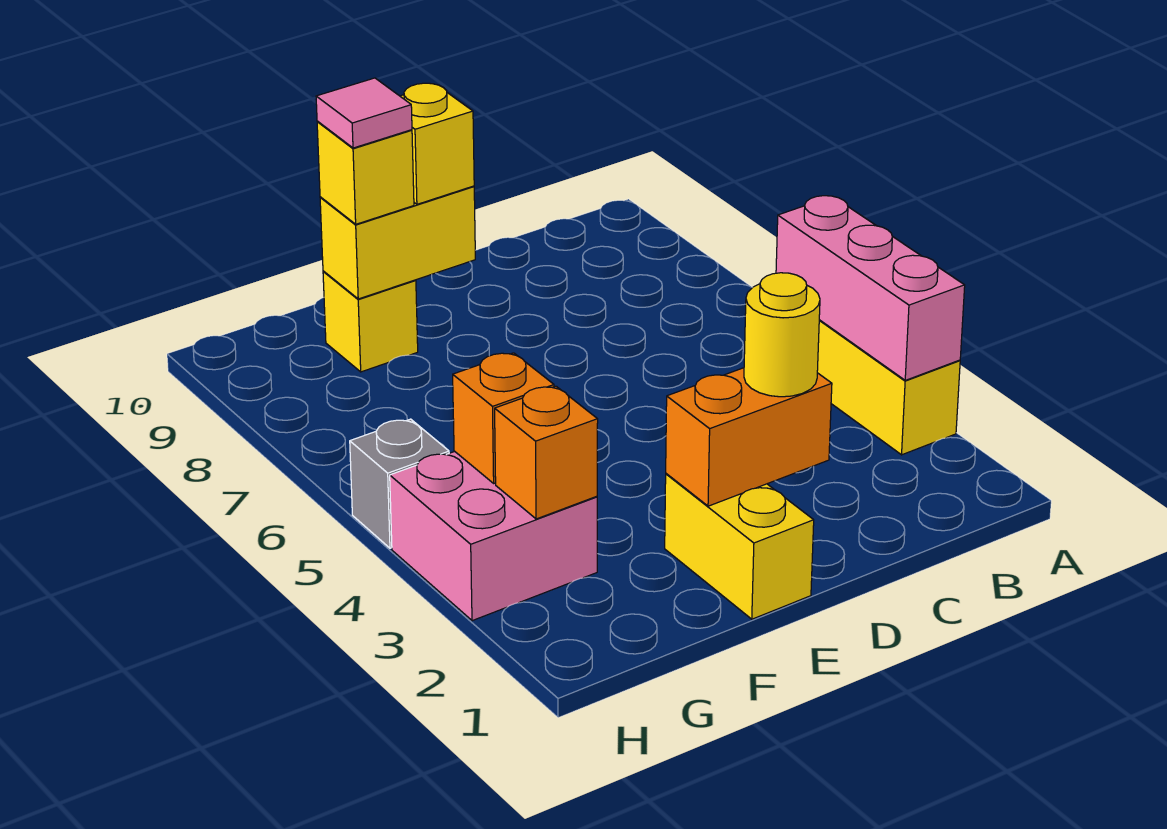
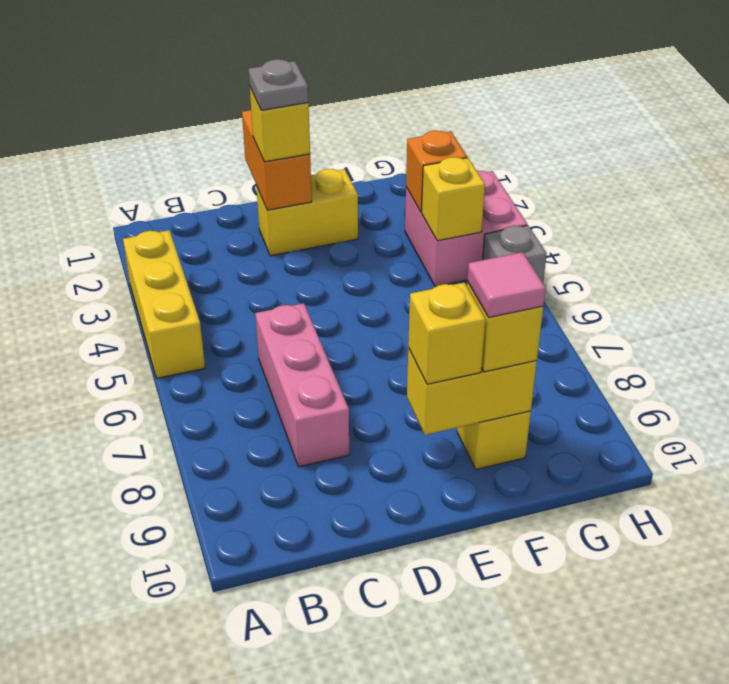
pink brick A3:A5 level 2 -> pink brick C6:C8 level 1
orange brick D2:E2 level 2 -> orange brick D1:D2 level 2
yellow round brick D2 level 3 -> yellow brick D2 level 3
none -> grey plate D2 level 4
yellow brick E1:E2 level 1 -> yellow brick D2:E2 level 1
orange brick G4 level 2 -> yellow brick G4 level 2

